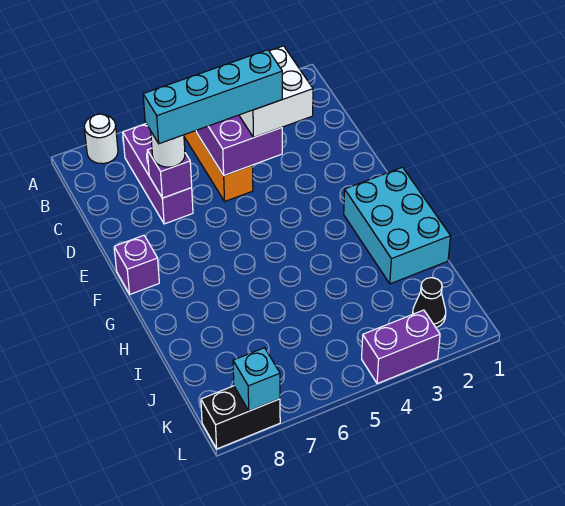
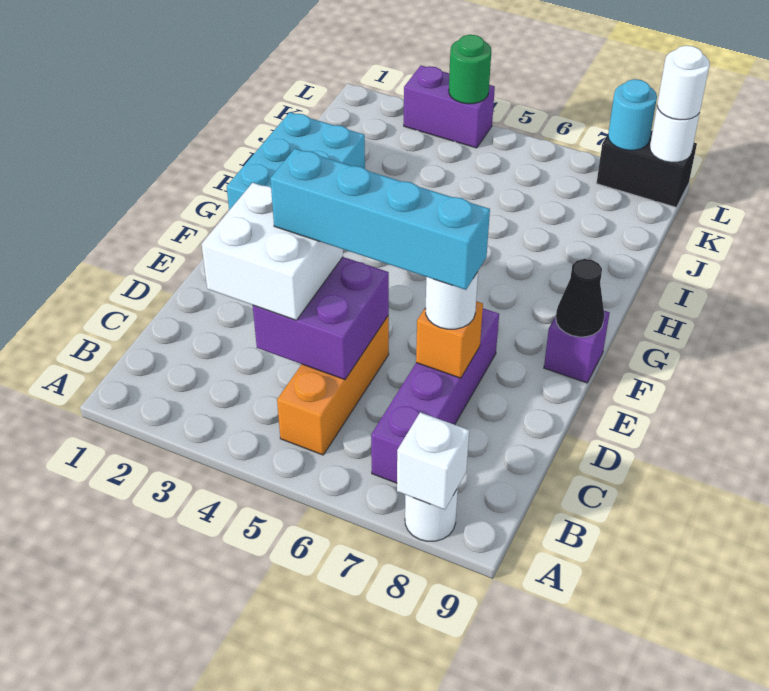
none -> white brick A8 level 2
purple brick B7:D7 level 1 -> purple brick B7:E7 level 1
purple brick D7 level 2 -> orange brick D7 level 2
black cone K2 level 1 -> black cone F9 level 2
none -> green round brick L4 level 2
cyan brick L8 level 2 -> cyan round brick L8 level 2
none -> white round brick L9 level 2
none -> white round brick L9 level 3

